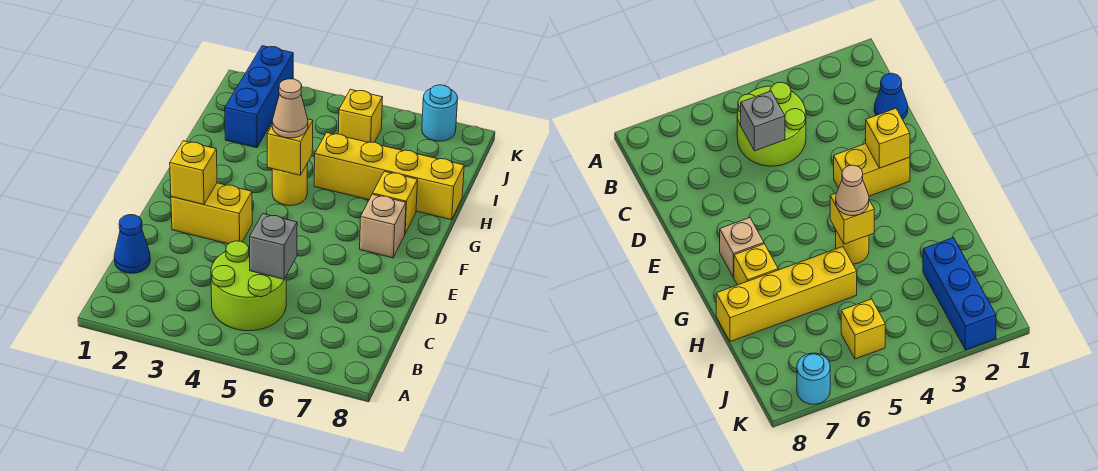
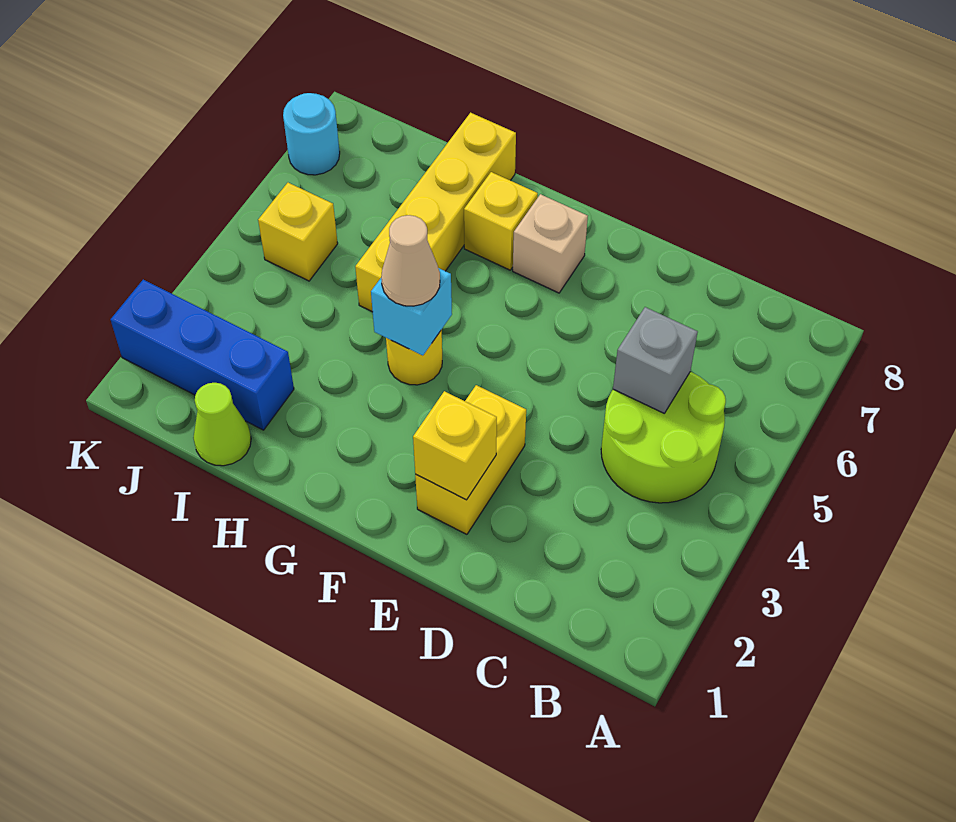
blue cone C1 level 1 -> none
yellow brick G4 level 2 -> cyan brick G4 level 2
none -> lime cone I1 level 1

